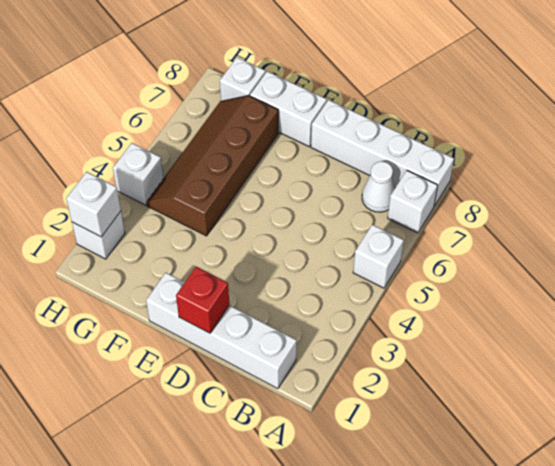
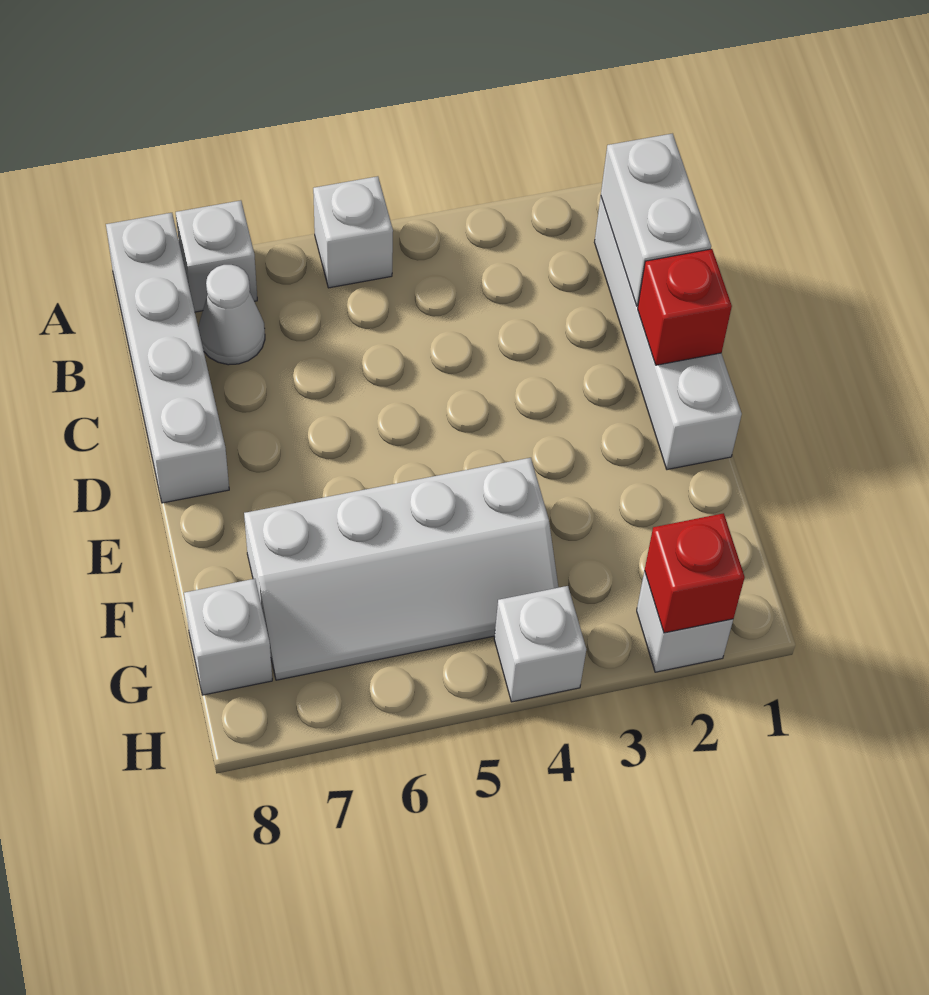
white brick E8:F8 level 1 -> white brick B1:C1 level 2
brown slope F4:G7 level 1 top F -> white slope F4:G7 level 1 top F
white brick H2 level 2 -> red brick H2 level 2

